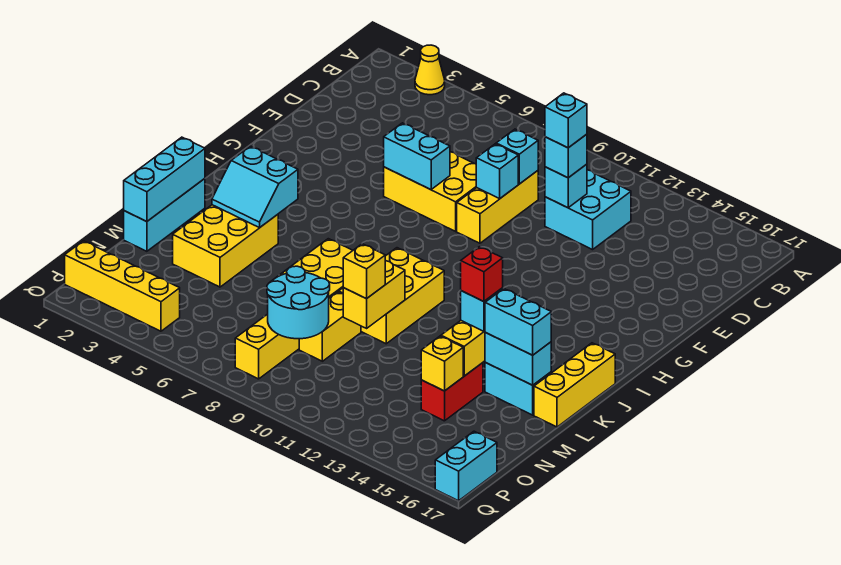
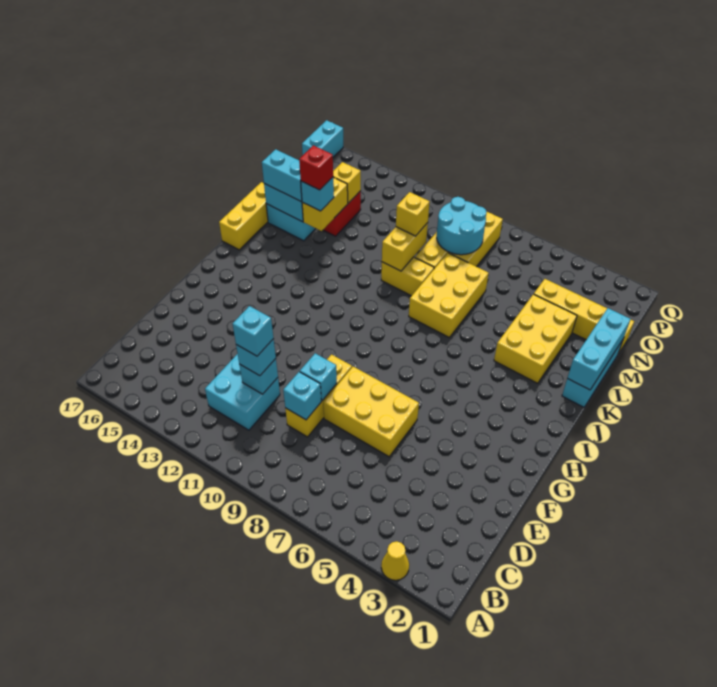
cyan brick F6:F7 level 2 -> none
cyan slope J3:K4 level 2 top J -> none
yellow brick J9:L10 level 1 -> yellow brick L9:L10 level 1
yellow brick P1:P4 level 1 -> yellow brick N1:N4 level 1

